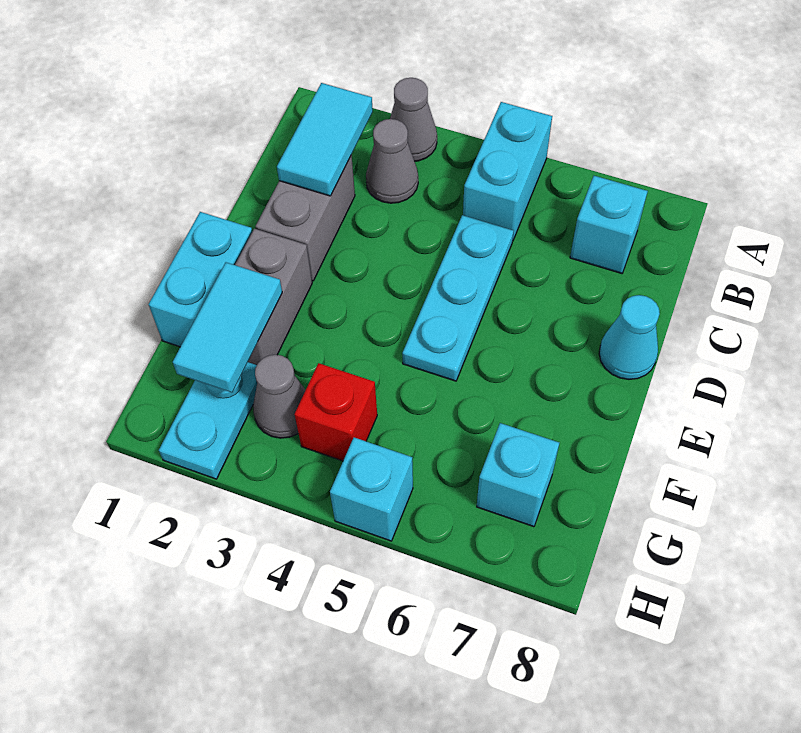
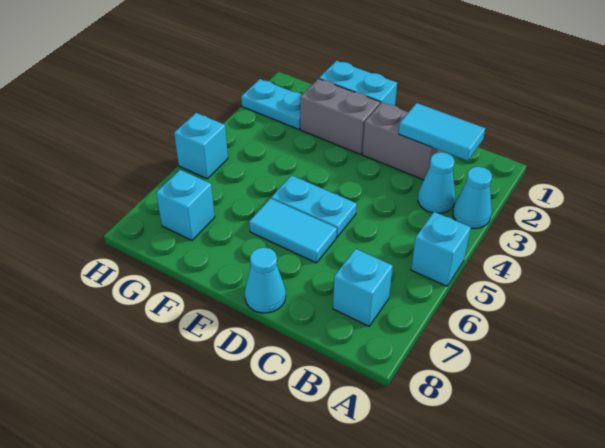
grey cone A3 level 1 -> cyan cone A3 level 1
cyan brick A5:B5 level 1 -> cyan brick A5 level 1
grey cone B3 level 1 -> cyan cone B3 level 1
cyan plate C5:E5 level 1 -> cyan plate D5:E5 level 1
cyan tile F2:G2 level 2 -> cyan tile D6:E6 level 1
grey cone G3 level 1 -> none
red brick G4 level 1 -> none

